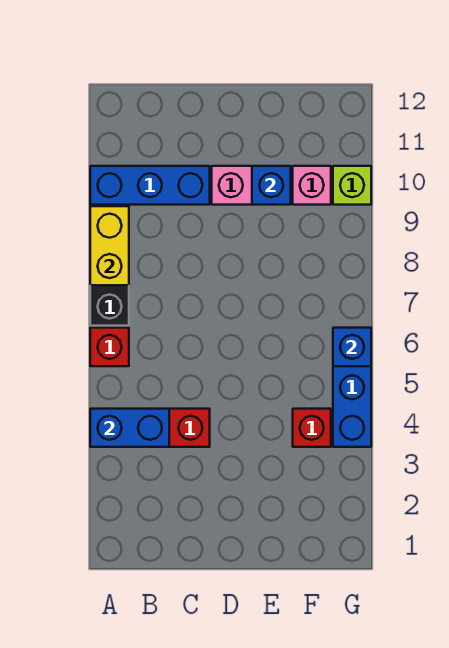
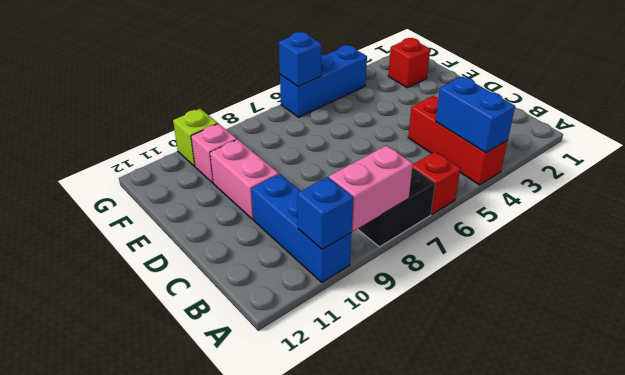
yellow brick A8:A9 level 2 -> pink brick A8:A9 level 2
blue brick E10 level 2 -> blue brick A10 level 2
red brick F4 level 1 -> red brick F2 level 1

